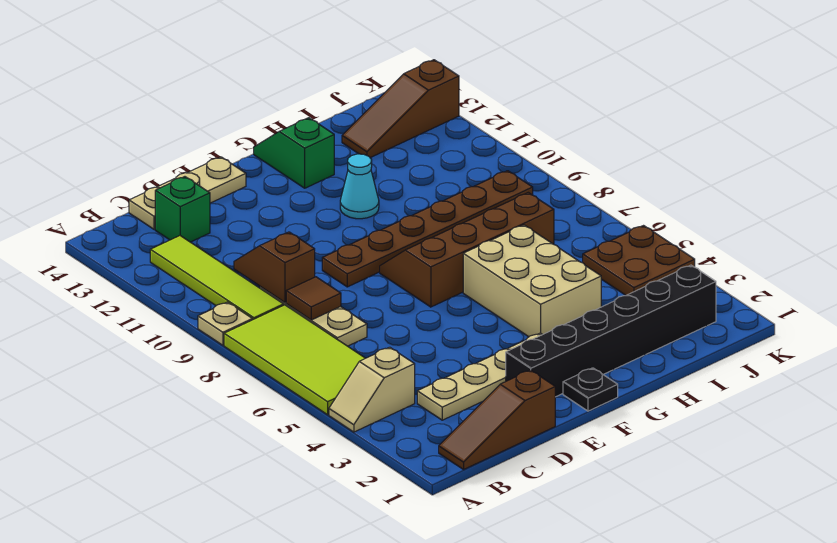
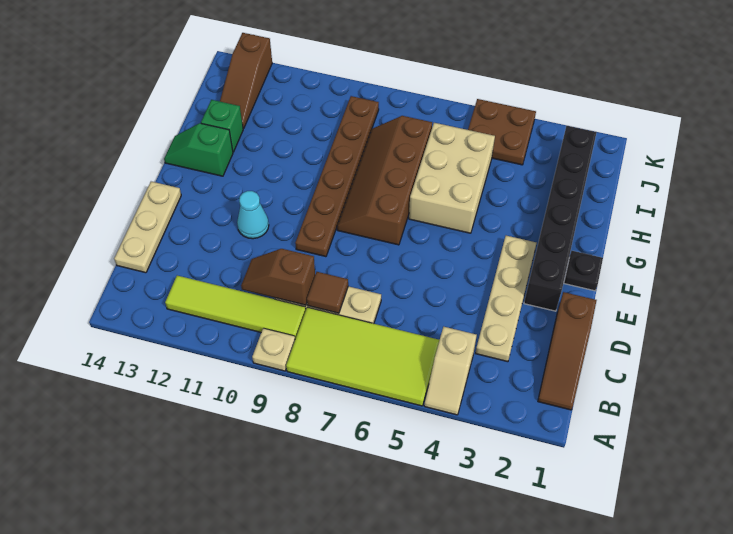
green brick C13 level 1 -> green brick H13 level 1
tan brick G4:H6 level 1 -> tan brick G5:I6 level 1
cyan cone G11 level 1 -> cyan cone E11 level 1

